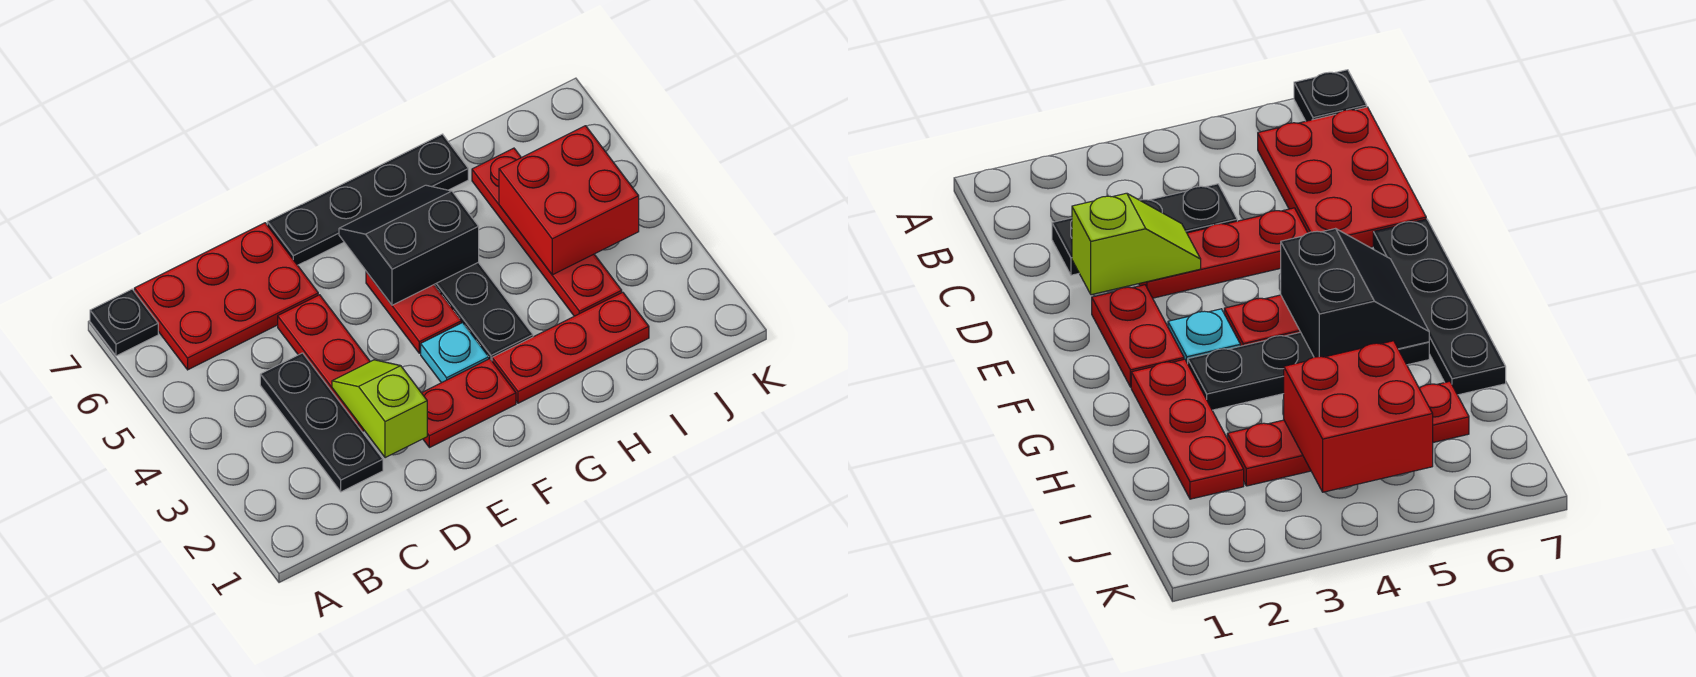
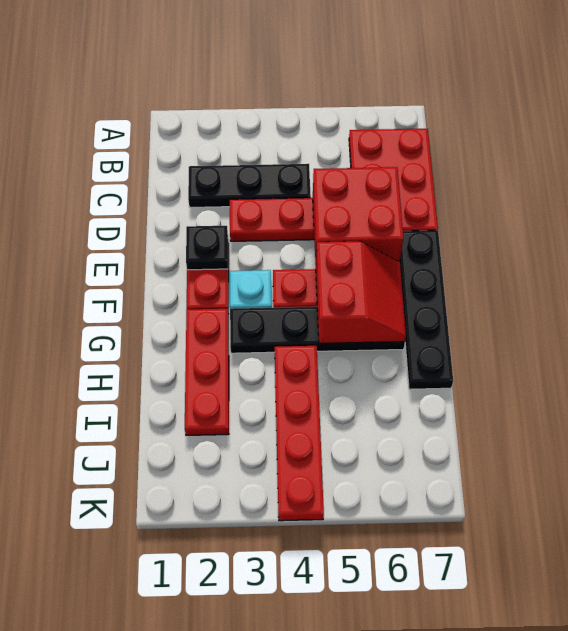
black plate A7 level 1 -> black plate E2 level 2
lime slope D2:D3 level 2 top 2 -> none
black slope F5:G6 level 2 top 5 -> red slope F5:G6 level 2 top 5
red plate I3:I6 level 1 -> red plate H4:K4 level 1
red brick I4:J5 level 2 -> red brick D5:E6 level 2

